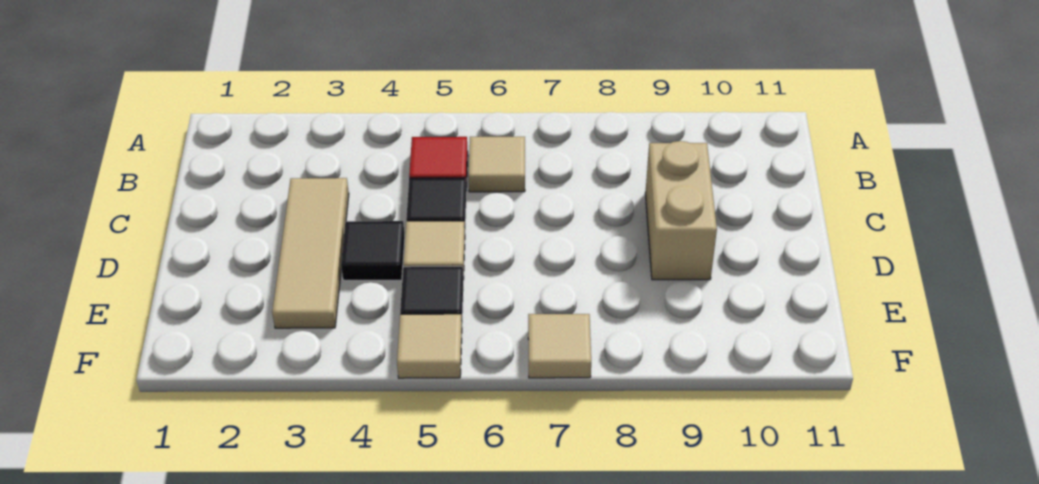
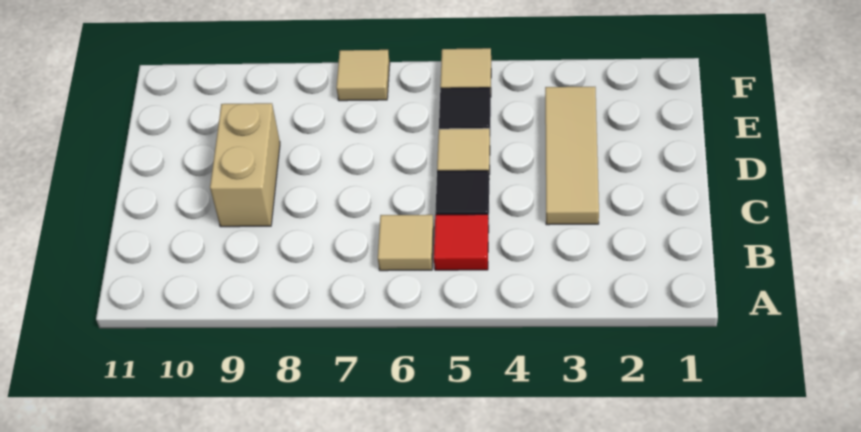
black tile D4 level 1 -> none

